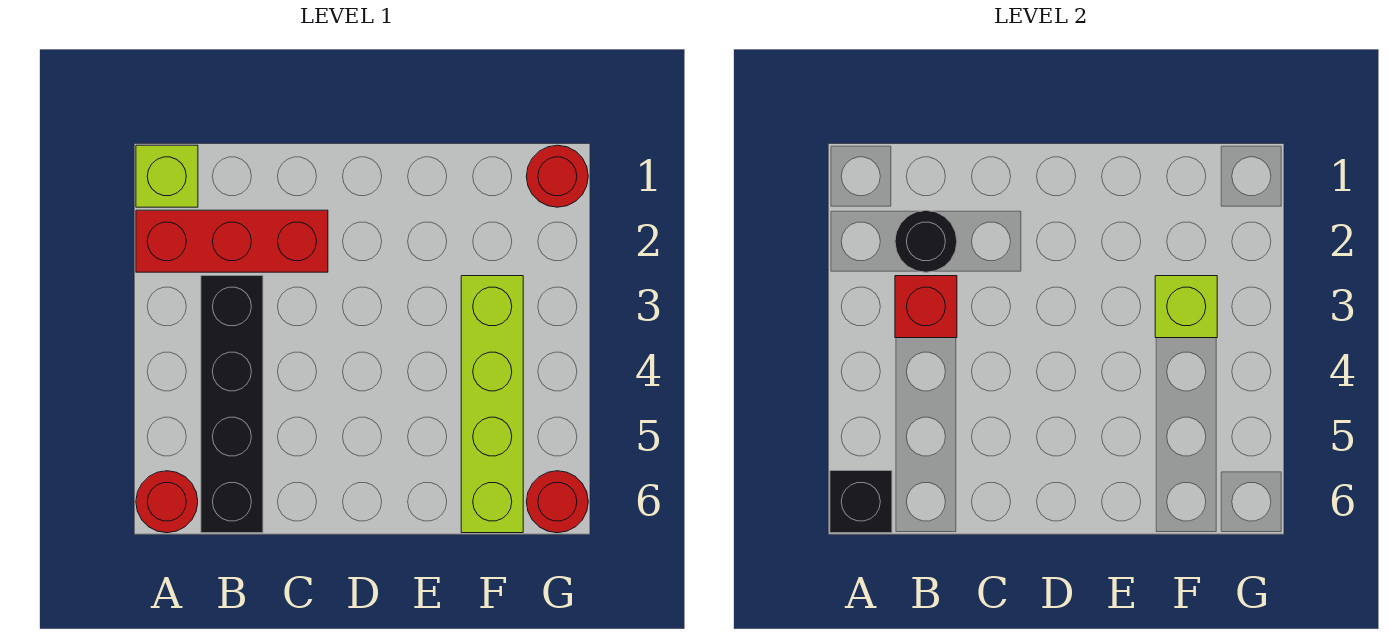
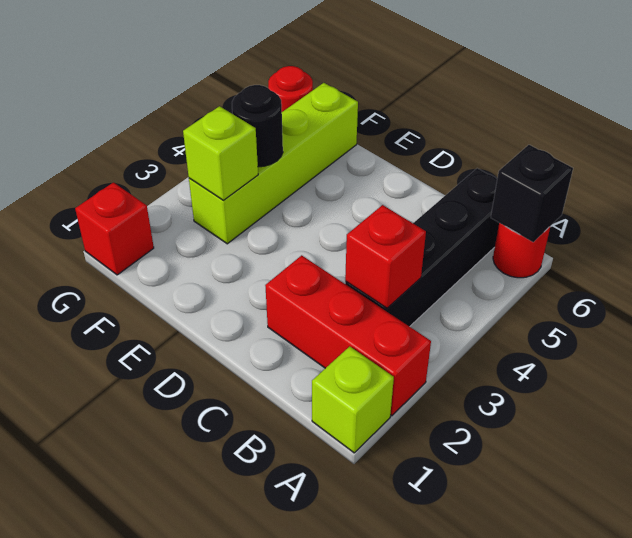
black round brick B2 level 2 -> black round brick F4 level 2
red round brick G1 level 1 -> red brick G1 level 1

